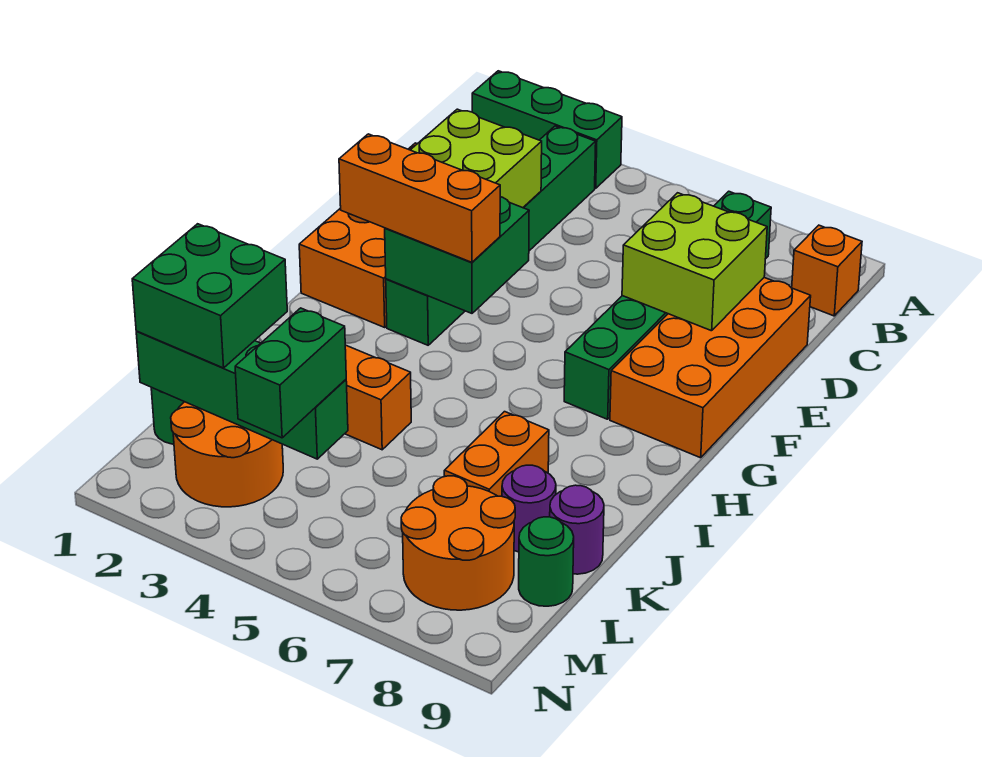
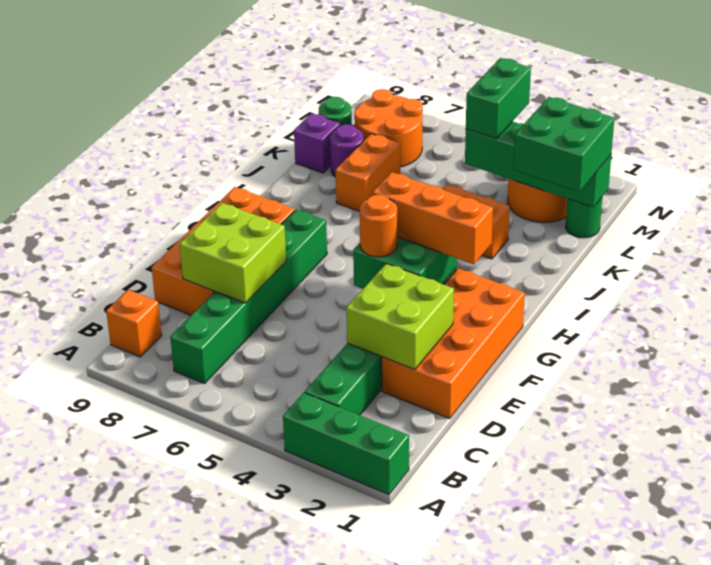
none -> orange round brick F4 level 3
purple round brick K9 level 1 -> purple brick K9 level 1

